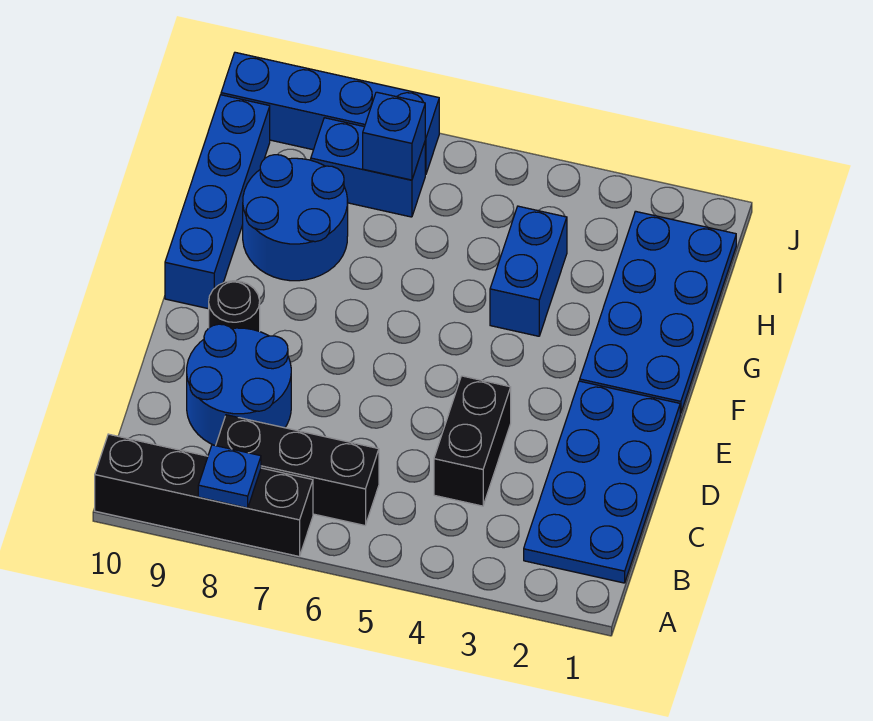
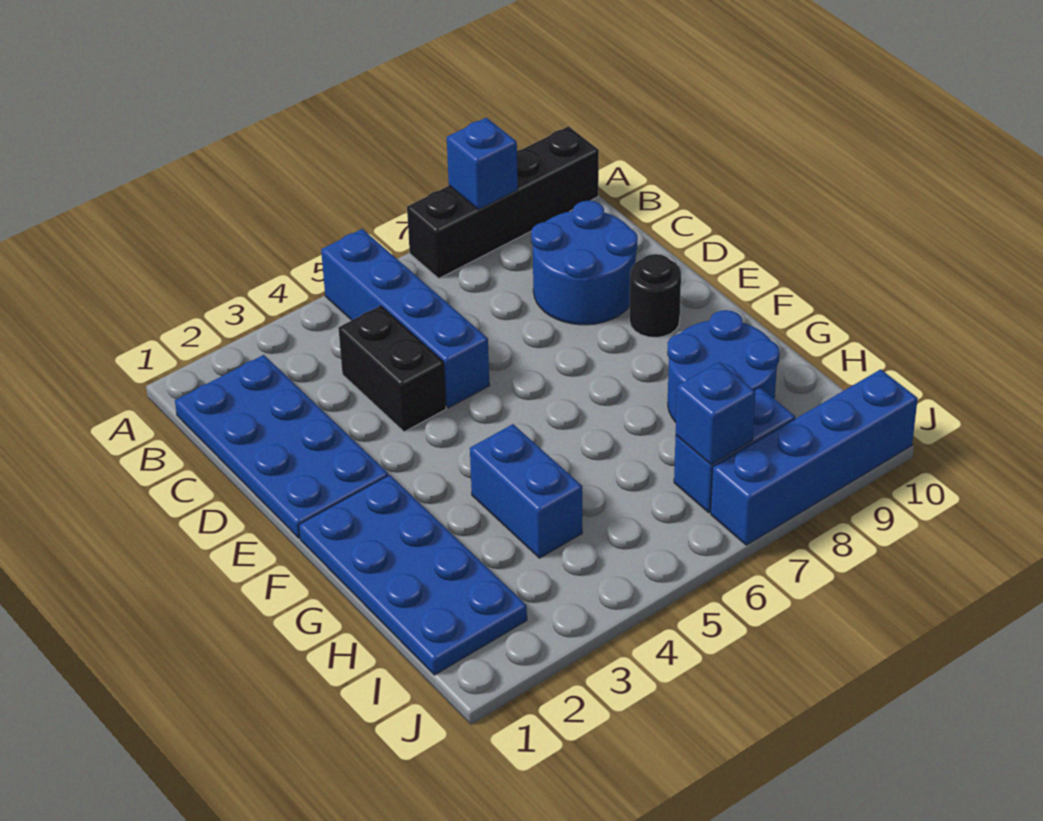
blue plate A8 level 2 -> blue brick A8 level 2
black brick B6:B8 level 1 -> none
blue brick F10:I10 level 1 -> blue brick A5:D5 level 1

